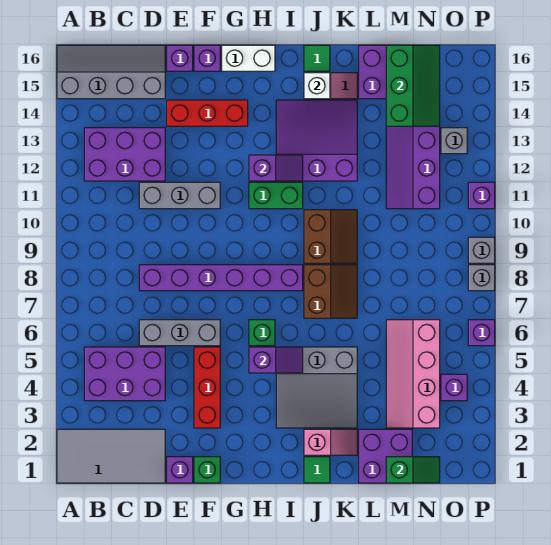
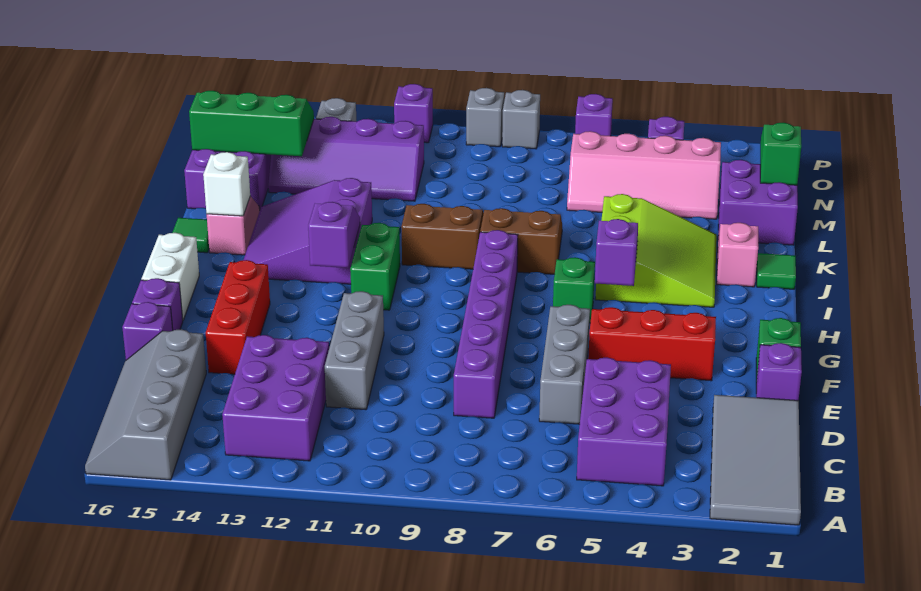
grey slope I3:K5 level 1 top 5 -> lime slope I3:K5 level 1 top 5

